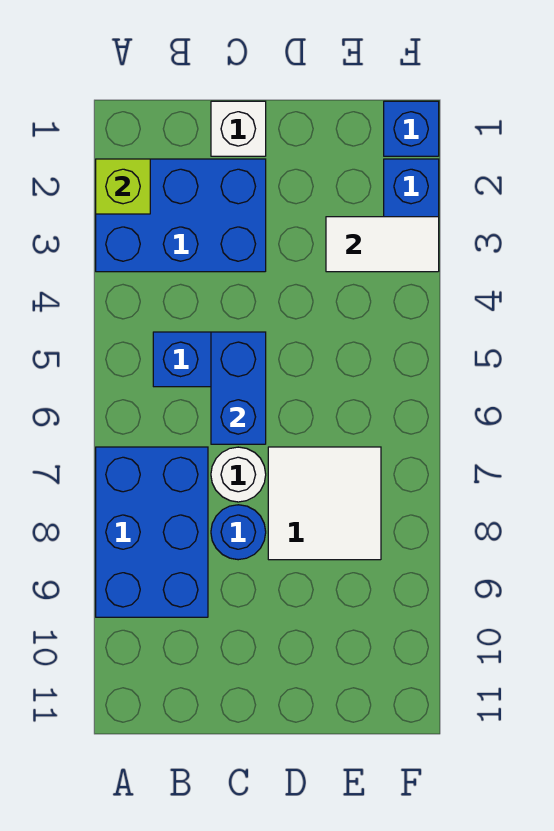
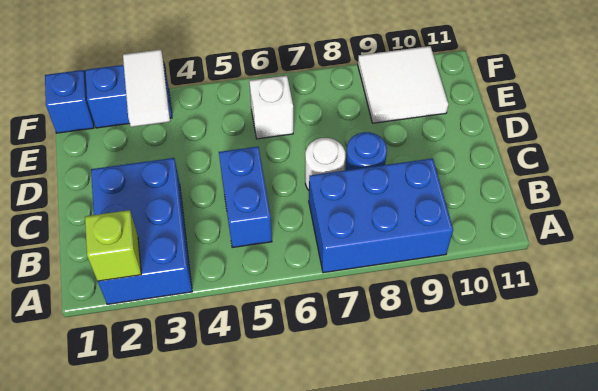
white brick C1 level 1 -> white brick E6 level 1
blue brick C5:C6 level 2 -> none
white tile D7:E8 level 1 -> white tile E9:F10 level 1

